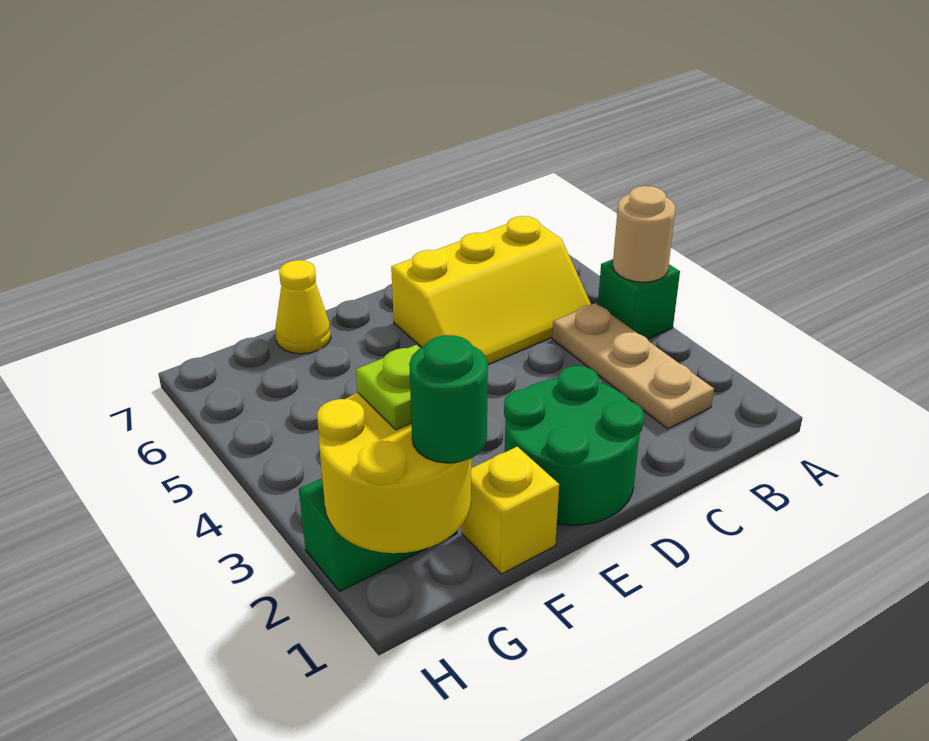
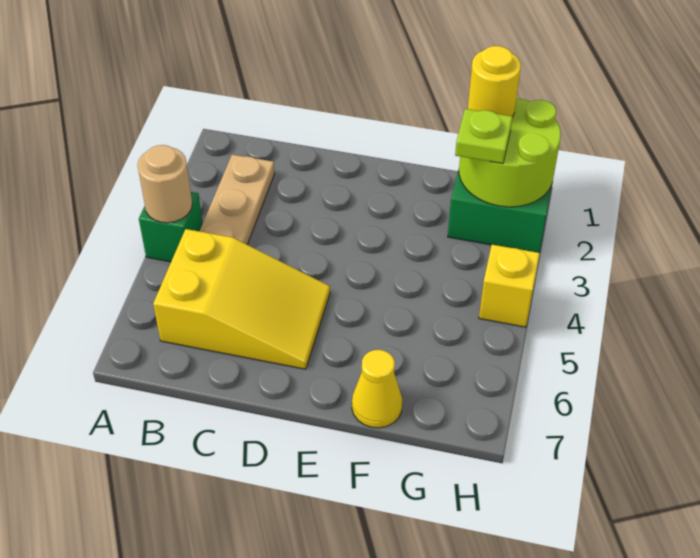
yellow slope B5:D6 level 1 top 6 -> yellow slope B5:D6 level 1 top B
green round brick D1:E2 level 1 -> none
yellow brick F1 level 1 -> yellow brick H4 level 1
yellow round brick G1:H2 level 2 -> lime round brick G1:H2 level 2
green round brick G1 level 3 -> yellow round brick G1 level 3

